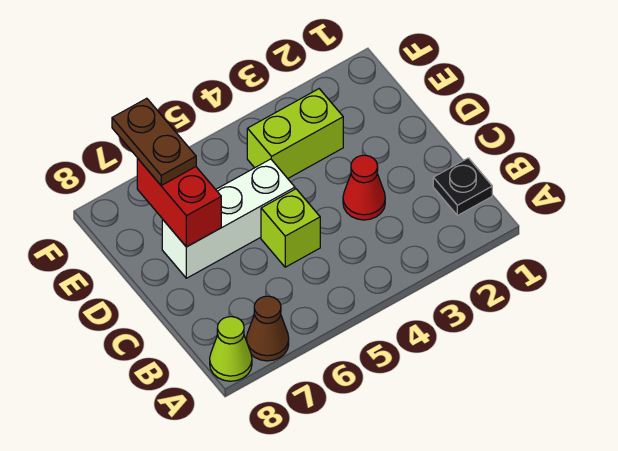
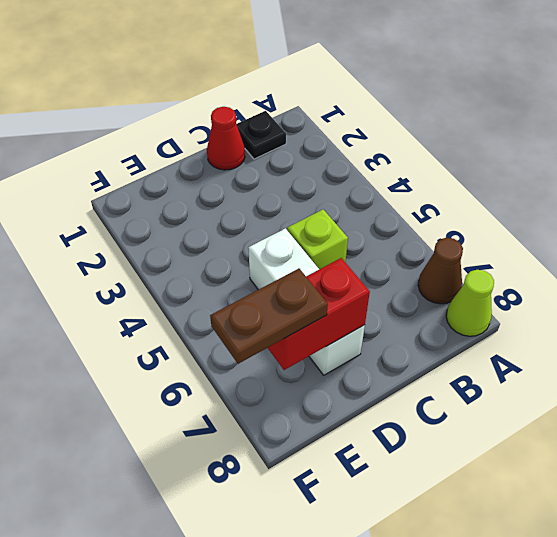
red cone C3 level 1 -> red cone C1 level 1
lime brick E3:E4 level 1 -> none

